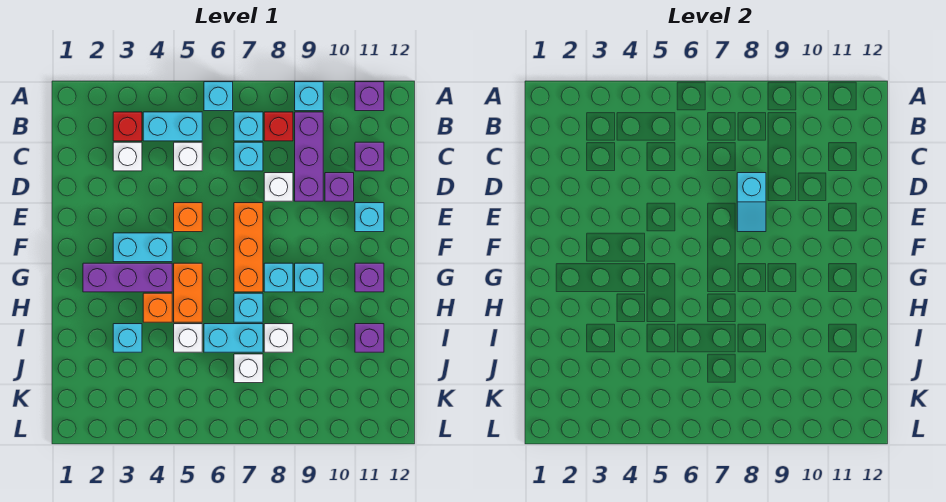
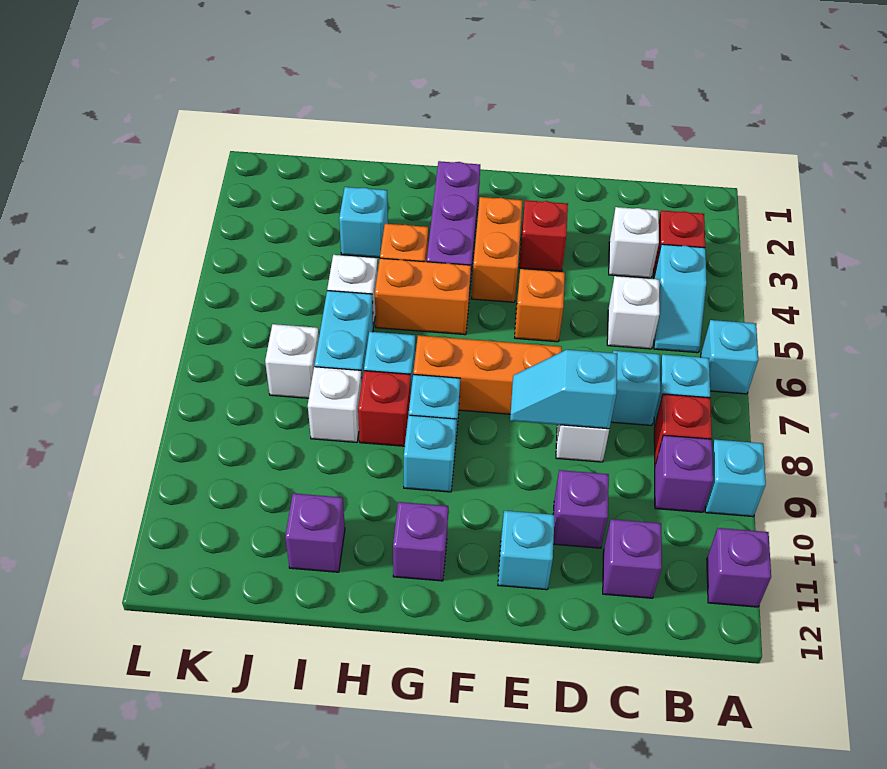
cyan brick B4:B5 level 1 -> cyan slope B4:B5 level 1 top 4
purple brick B9:D9 level 1 -> purple brick B9 level 1
none -> red brick E3 level 1
cyan brick F3:F4 level 1 -> orange brick F3:F4 level 1
none -> red brick H8 level 1

